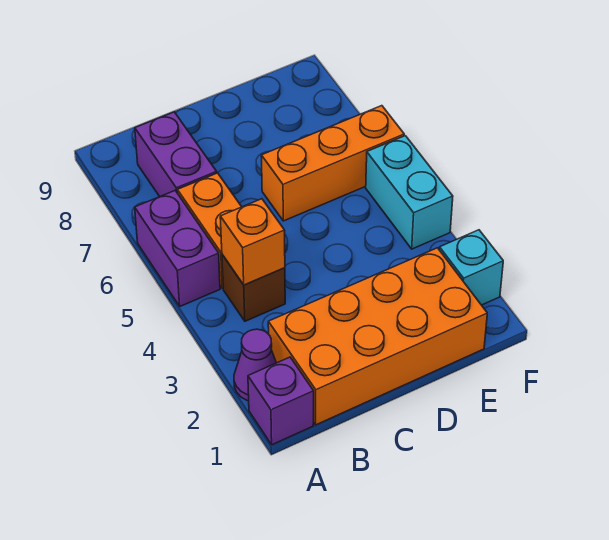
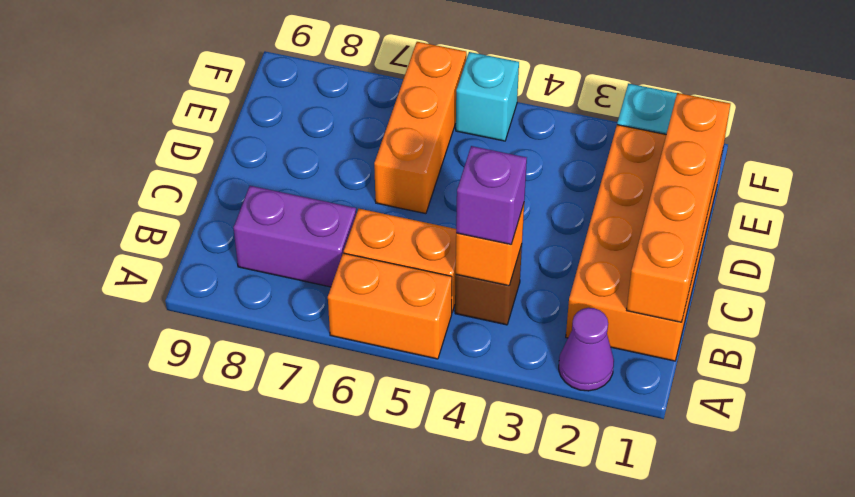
purple brick A1 level 1 -> purple brick B4 level 3
purple brick A5:A6 level 1 -> orange brick A5:A6 level 1
none -> orange brick B1:E1 level 2
cyan brick F4:F5 level 1 -> cyan brick F5 level 1

